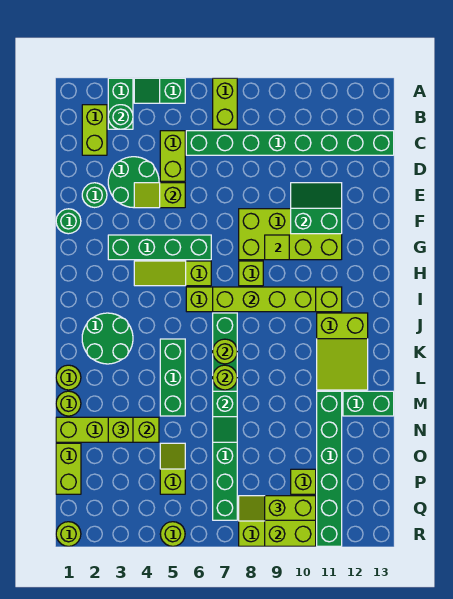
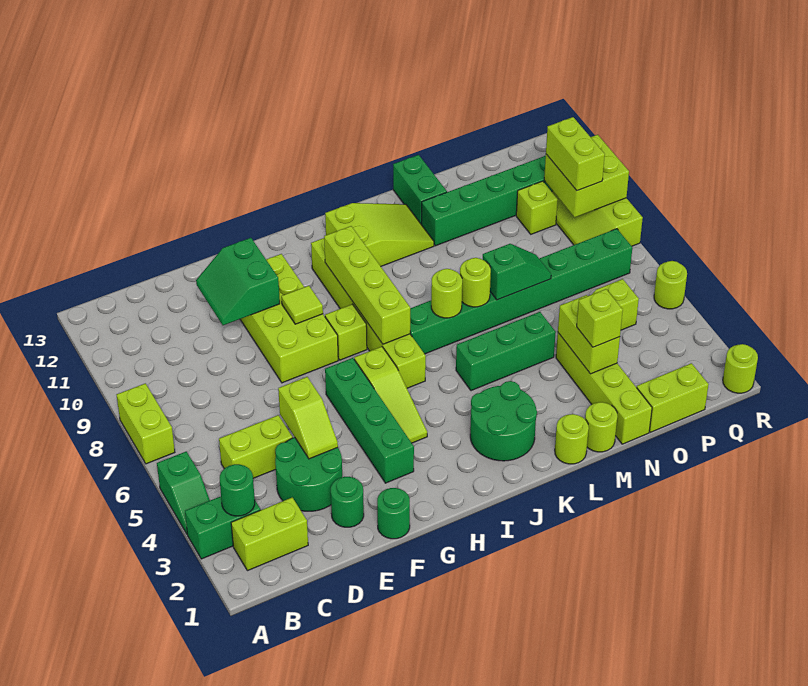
lime brick A7:B7 level 1 -> lime brick A7:A8 level 1
green brick C6:C13 level 1 -> none

